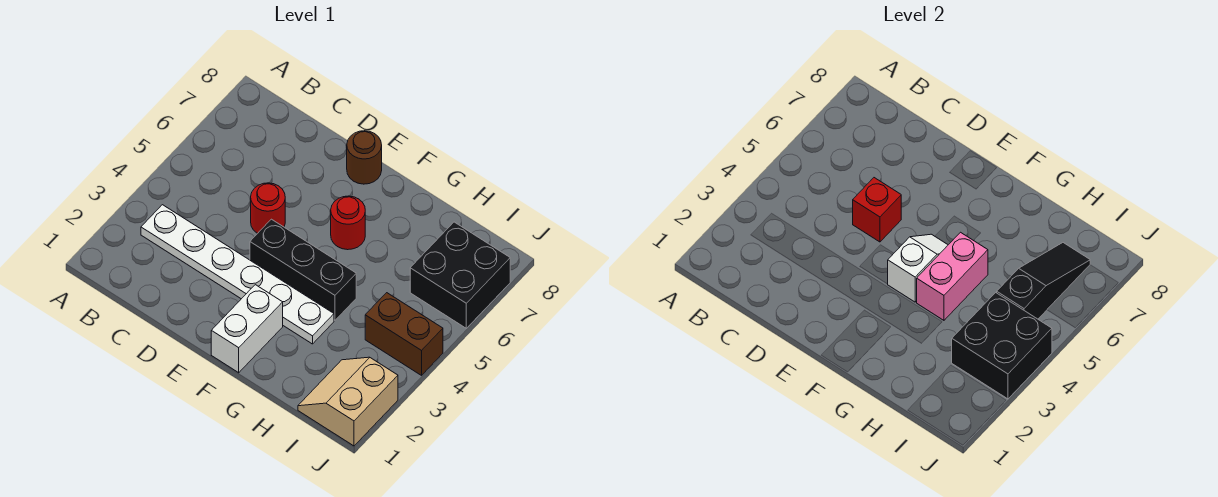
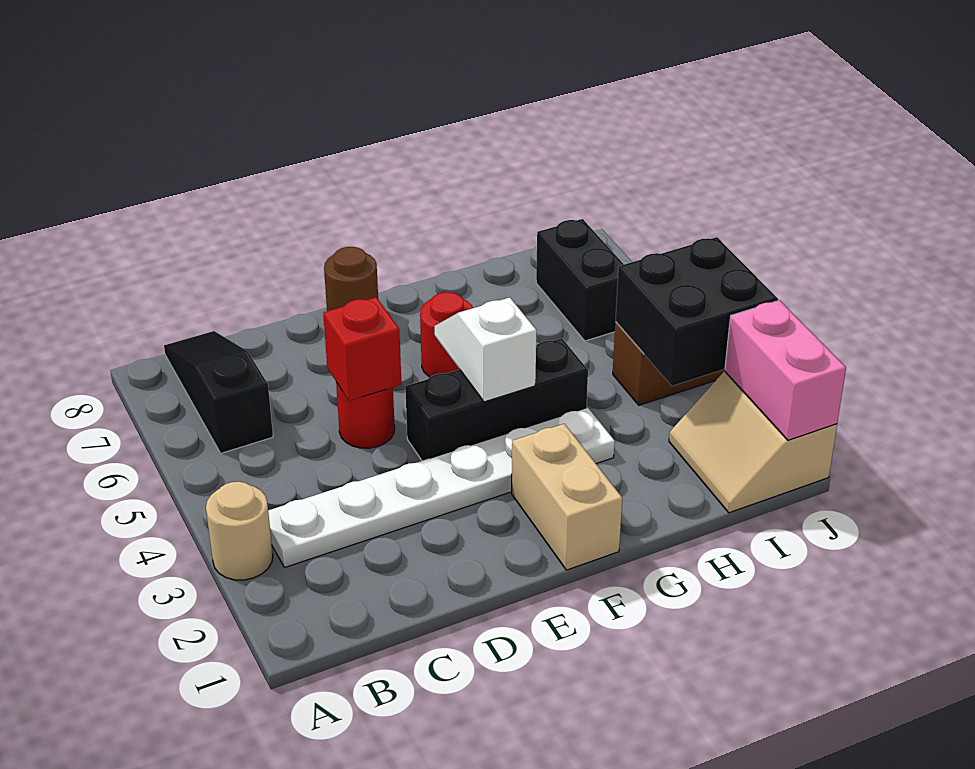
none -> tan round brick A3 level 1
white brick F1:F2 level 1 -> tan brick F1:F2 level 1
pink brick G4:G5 level 2 -> pink brick J1:J2 level 2
black slope I5:I7 level 2 top 5 -> black slope B6:B8 level 1 top 6
black brick I6:J7 level 1 -> black brick I6:I7 level 1

